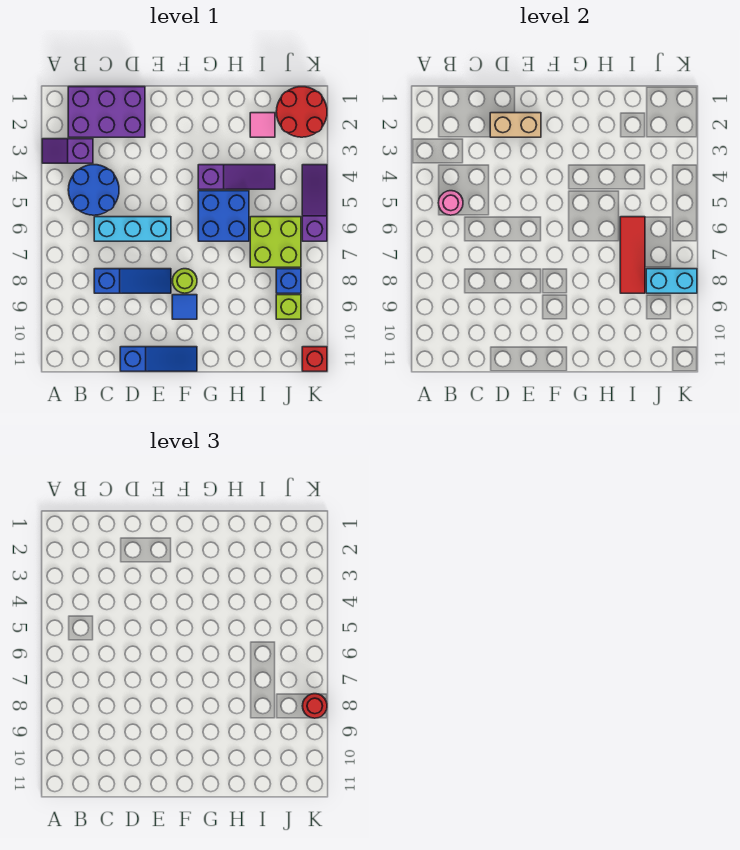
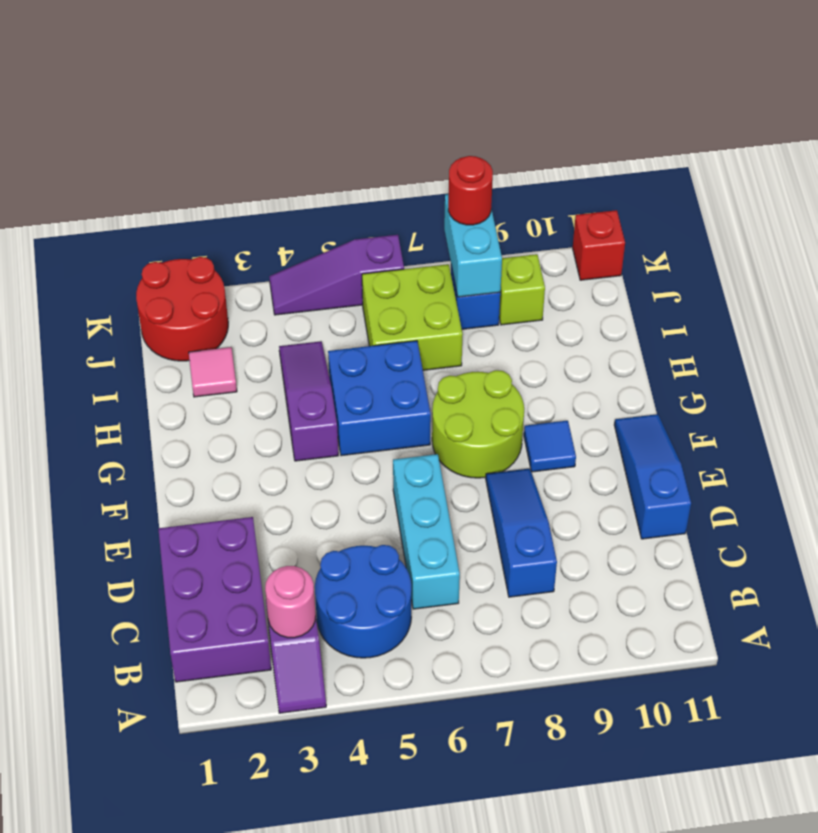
pink round brick B5 level 2 -> pink round brick B3 level 2
tan brick D2:E2 level 2 -> none
lime round brick F8 level 1 -> lime round brick F7:G8 level 1
red tile I6:I8 level 2 -> none

